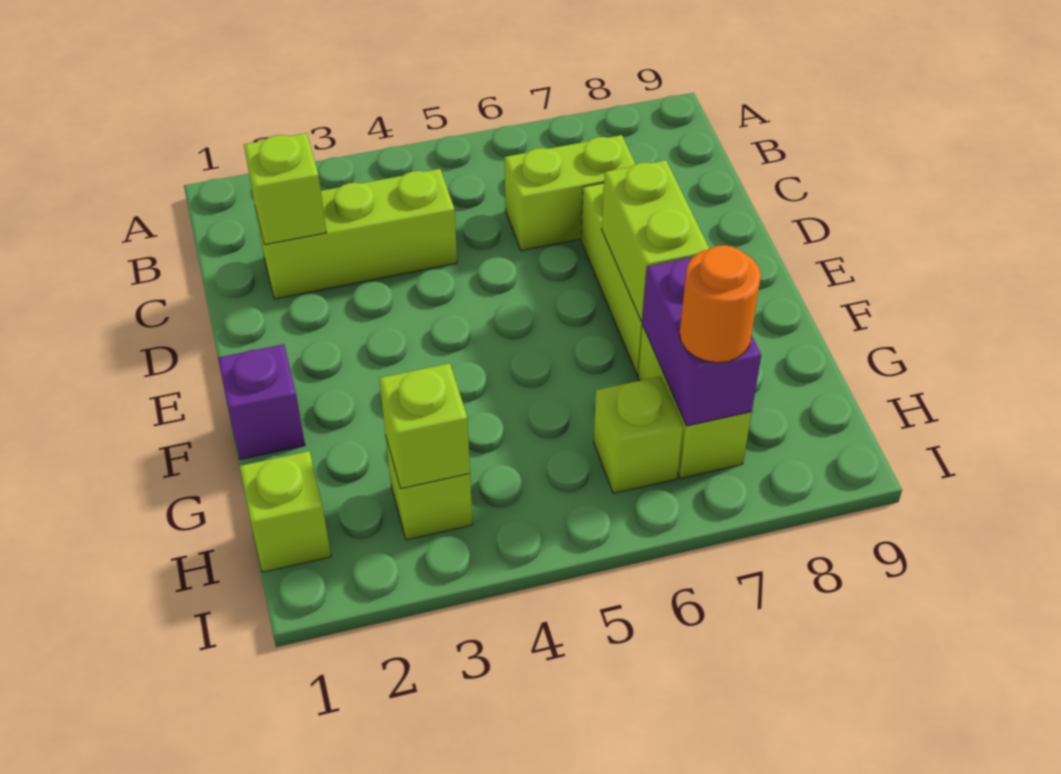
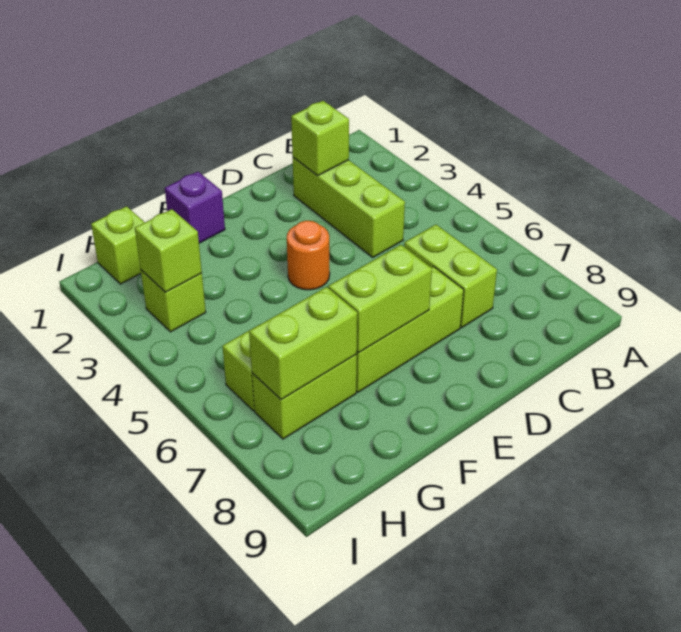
purple brick G7:H7 level 2 -> lime brick G7:H7 level 2
orange round brick H7 level 3 -> orange round brick E4 level 1

